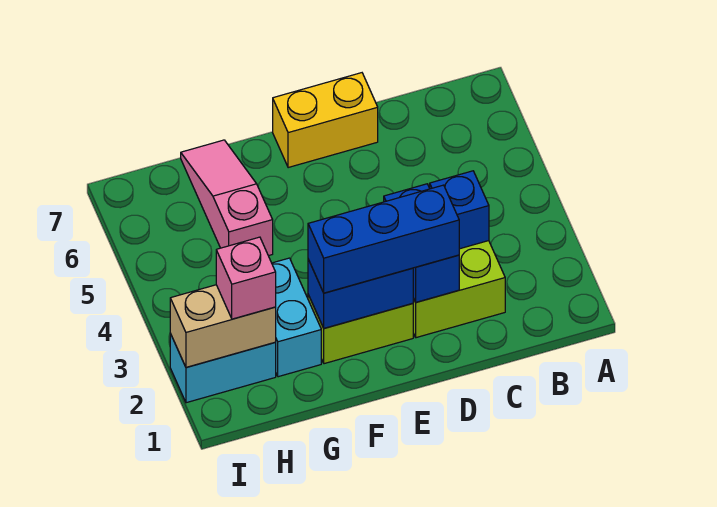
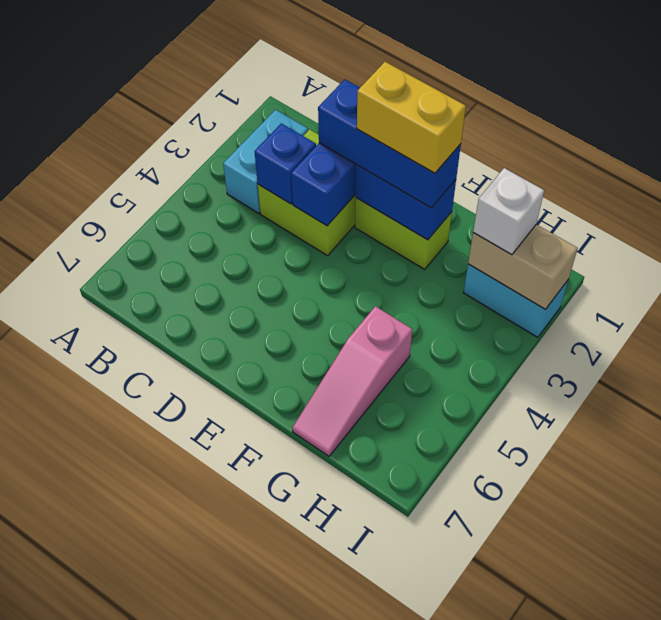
yellow brick D7:E7 level 1 -> yellow brick E2:F2 level 4
cyan brick G2:G3 level 1 -> cyan brick B2:B3 level 1
pink brick H2 level 3 -> white brick H2 level 3

